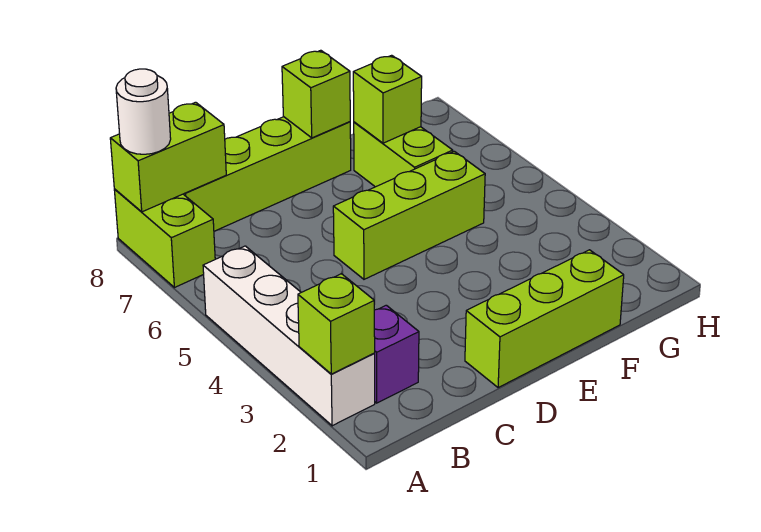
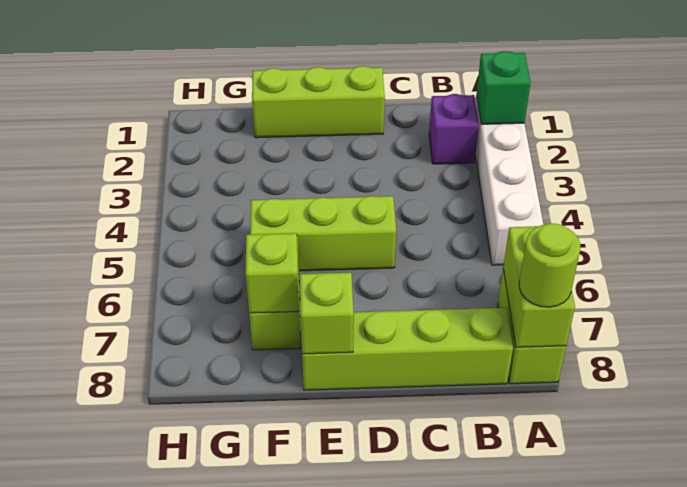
lime brick A2 level 2 -> green brick A2 level 2
lime brick A8:B8 level 2 -> lime brick A7:A8 level 2
white round brick A8 level 3 -> lime round brick A8 level 3

